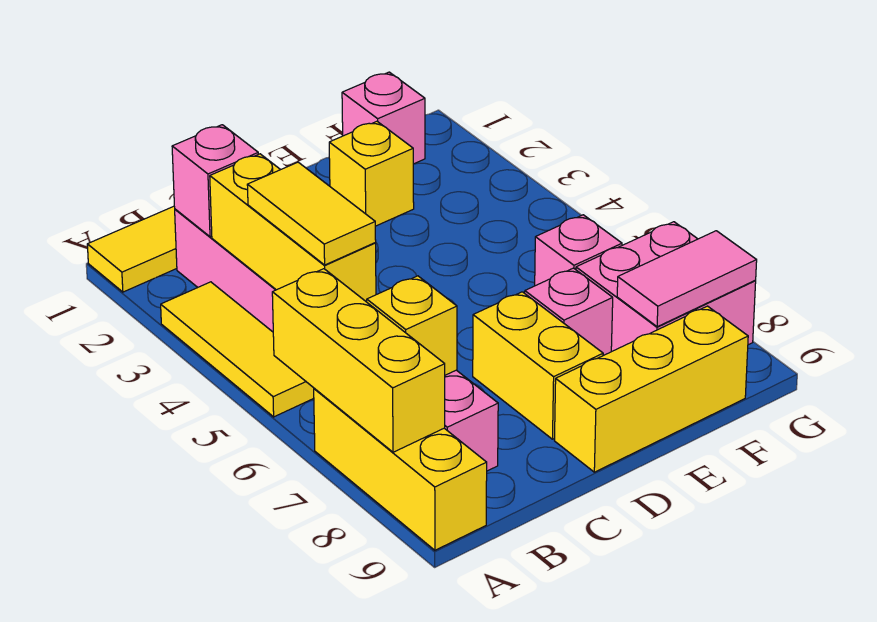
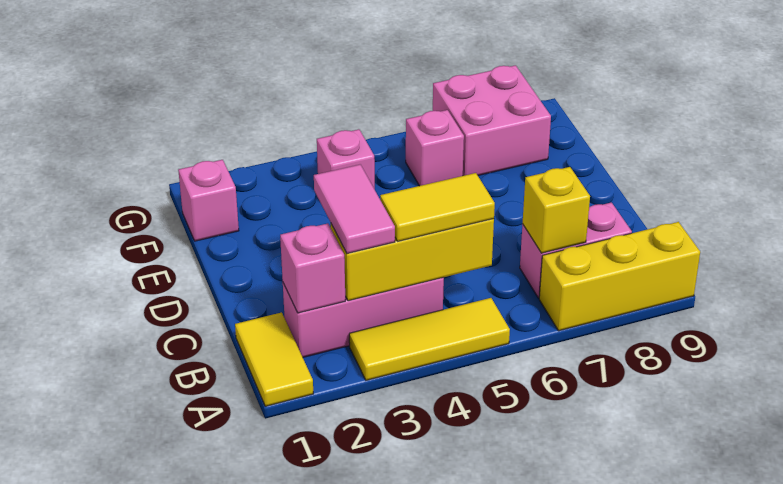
yellow brick A6:A8 level 2 -> none
yellow brick D7:D8 level 1 -> none
yellow brick D9:F9 level 1 -> none
yellow brick E2 level 1 -> none
pink brick E7 level 1 -> pink brick F4 level 1
pink tile F8:G8 level 2 -> pink tile B3:C3 level 3

